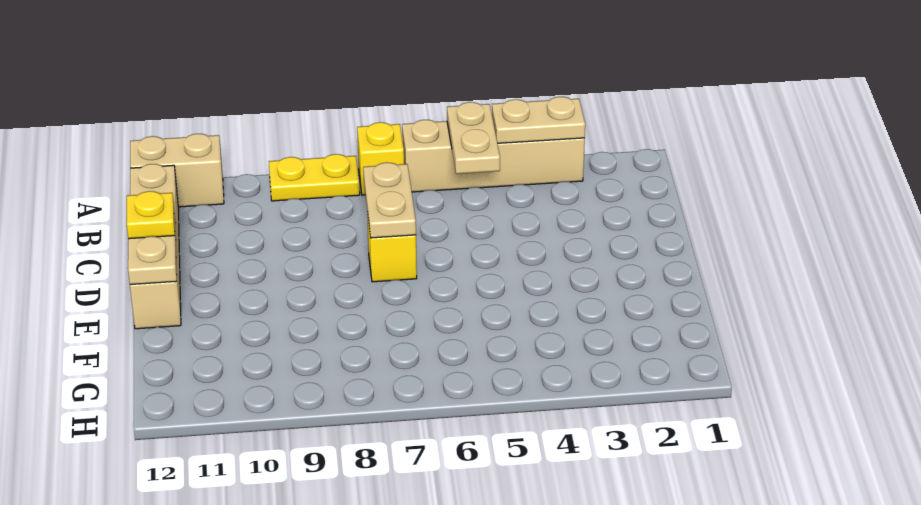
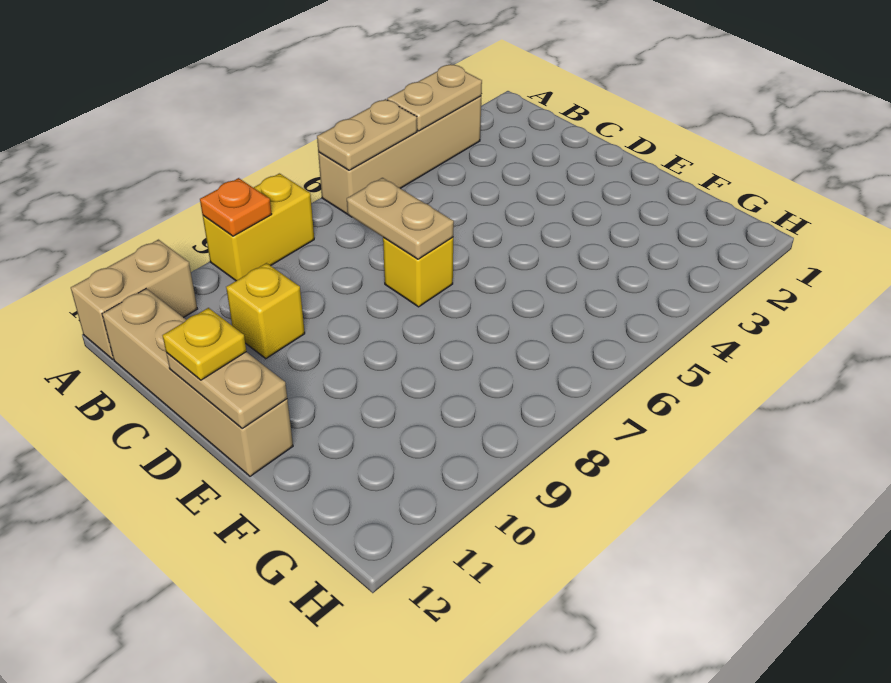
tan plate A5:B5 level 2 -> tan plate A5:A6 level 2
yellow brick A7 level 1 -> yellow brick C10 level 1
yellow plate A8:A9 level 1 -> yellow brick A8:A9 level 1
none -> orange plate A9 level 2

